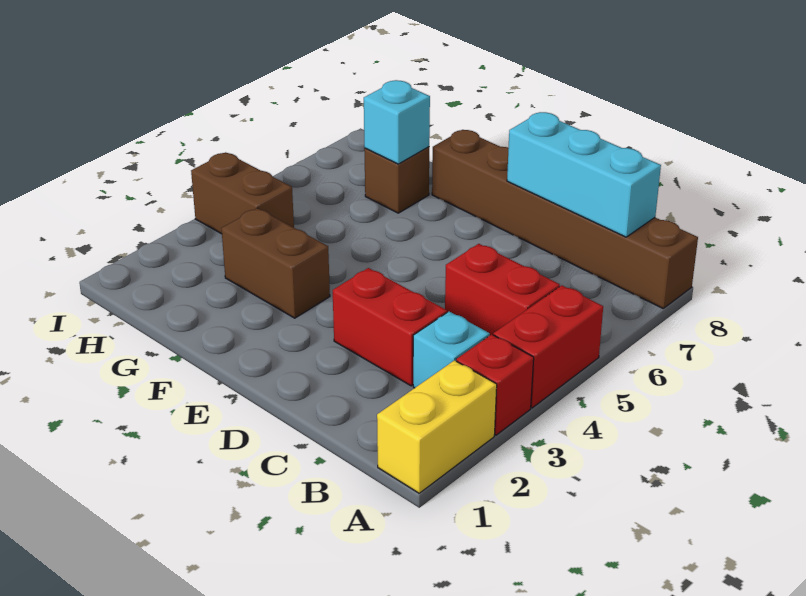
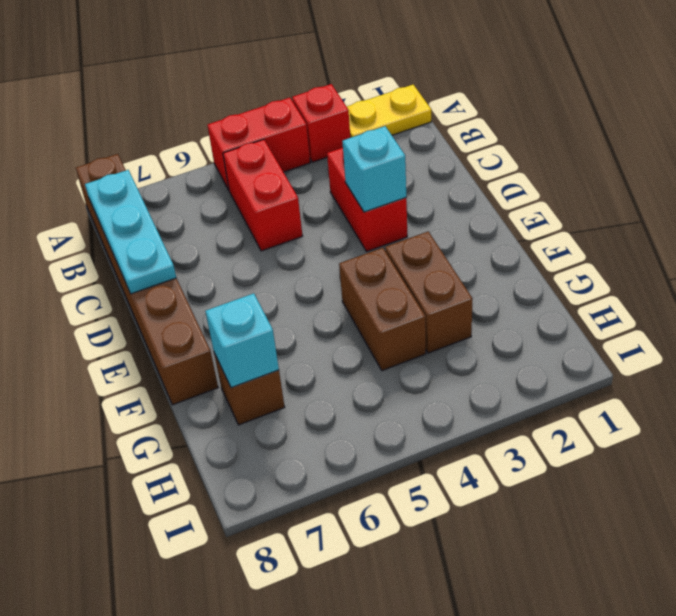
yellow brick A1:A2 level 1 -> yellow plate A1:A2 level 1
cyan brick B3 level 1 -> cyan brick D3 level 2
cyan brick B8:D8 level 2 -> cyan plate B8:D8 level 2
brown brick H4:I4 level 1 -> brown brick F4:G4 level 1

